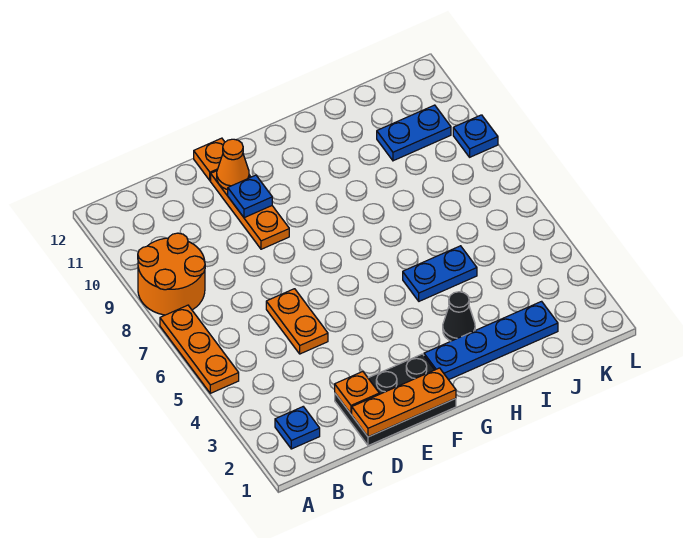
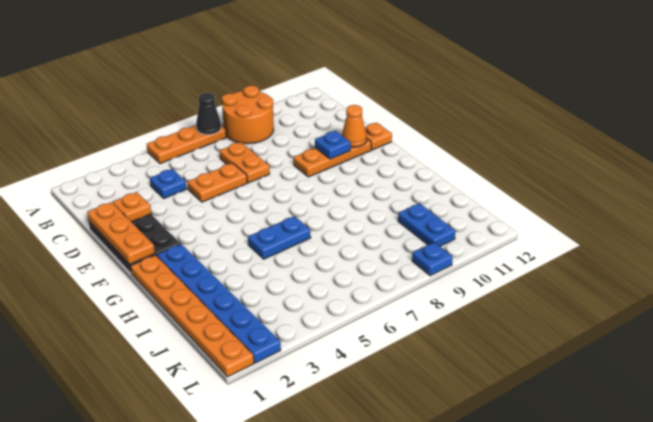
blue plate B2 level 1 -> blue plate C4 level 1
none -> orange plate C7:D7 level 1
none -> orange plate G1:L1 level 1
blue plate G2:J2 level 1 -> blue plate G2:L2 level 1
black cone H3 level 1 -> black cone A7 level 2
blue plate H5:I5 level 1 -> blue plate H5:H6 level 1

